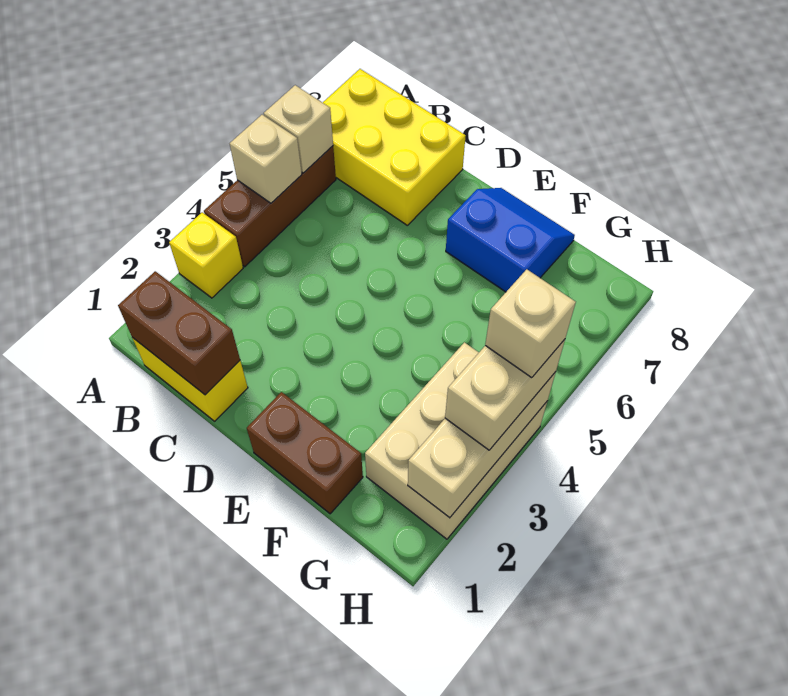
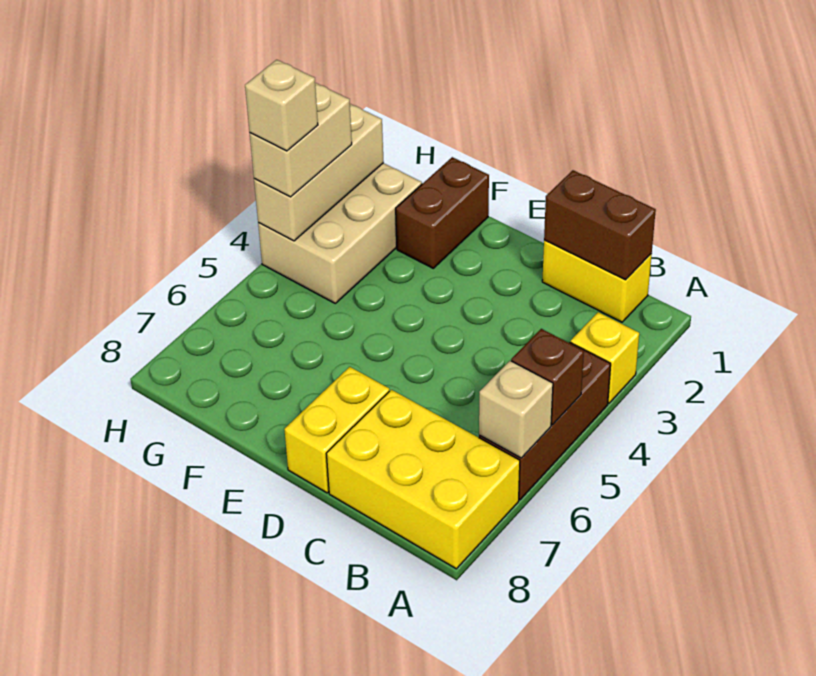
tan brick A5 level 2 -> brown brick A5 level 2
none -> yellow brick D7:D8 level 1
brown brick E1:F1 level 1 -> brown brick F1:F2 level 1
blue slope E7:F8 level 1 top 7 -> none

